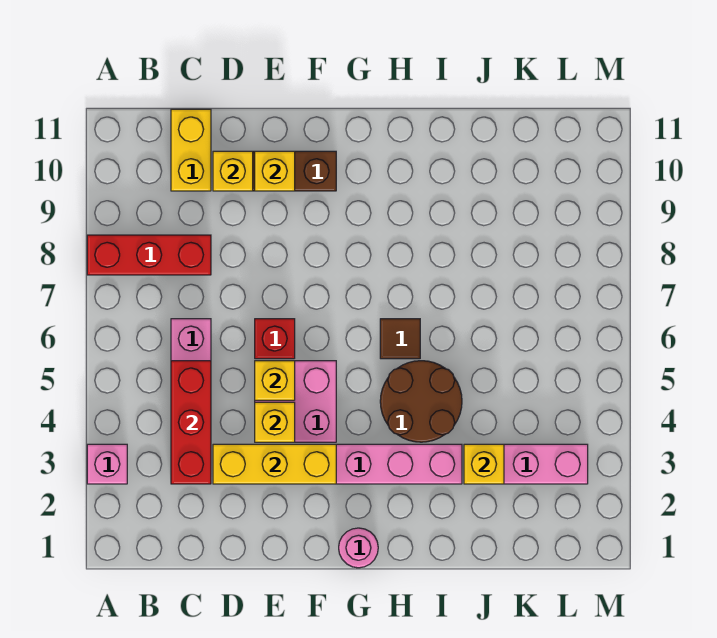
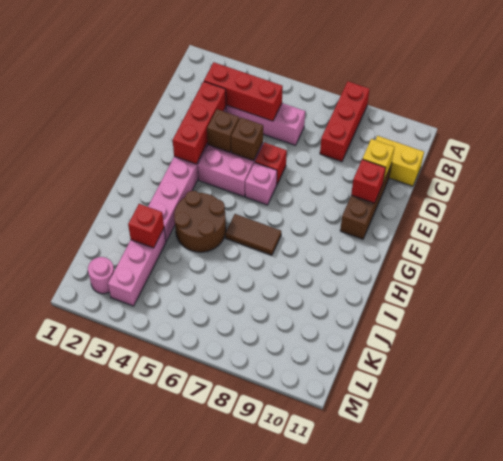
pink brick A3 level 1 -> pink brick F6 level 1
yellow brick D3:F3 level 2 -> red brick D3:F3 level 2
yellow brick E4 level 2 -> brown brick E4 level 2
yellow brick E5 level 2 -> brown brick E5 level 2
yellow brick E10 level 2 -> red brick E10 level 2
pink round brick G1 level 1 -> pink round brick L2 level 1
brown tile H6 level 1 -> brown tile H6:H7 level 1
yellow brick J3 level 2 -> red brick J3 level 2

